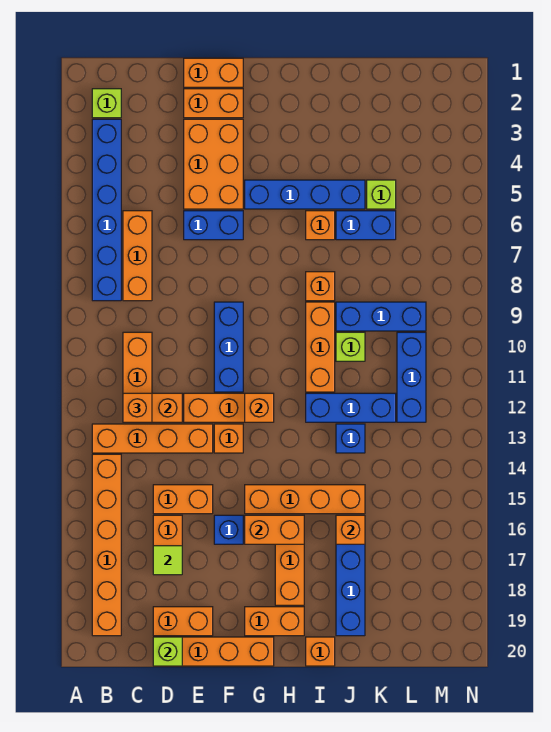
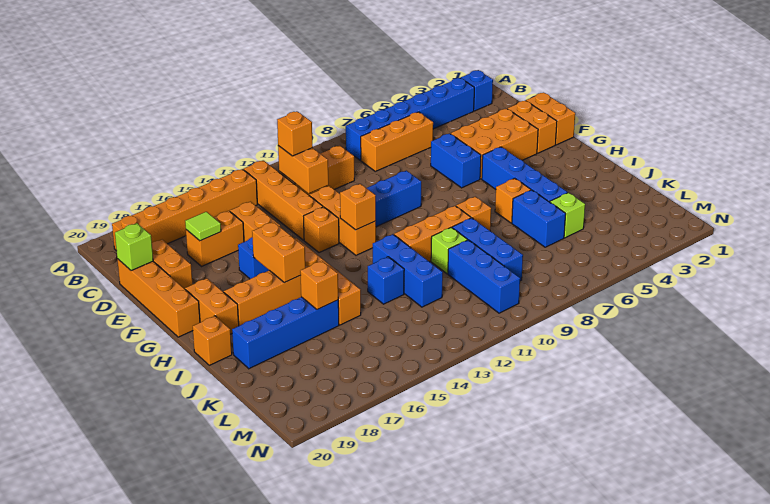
lime brick B2 level 1 -> blue brick B2 level 1
blue brick L10:L12 level 1 -> blue brick K10:M10 level 1

